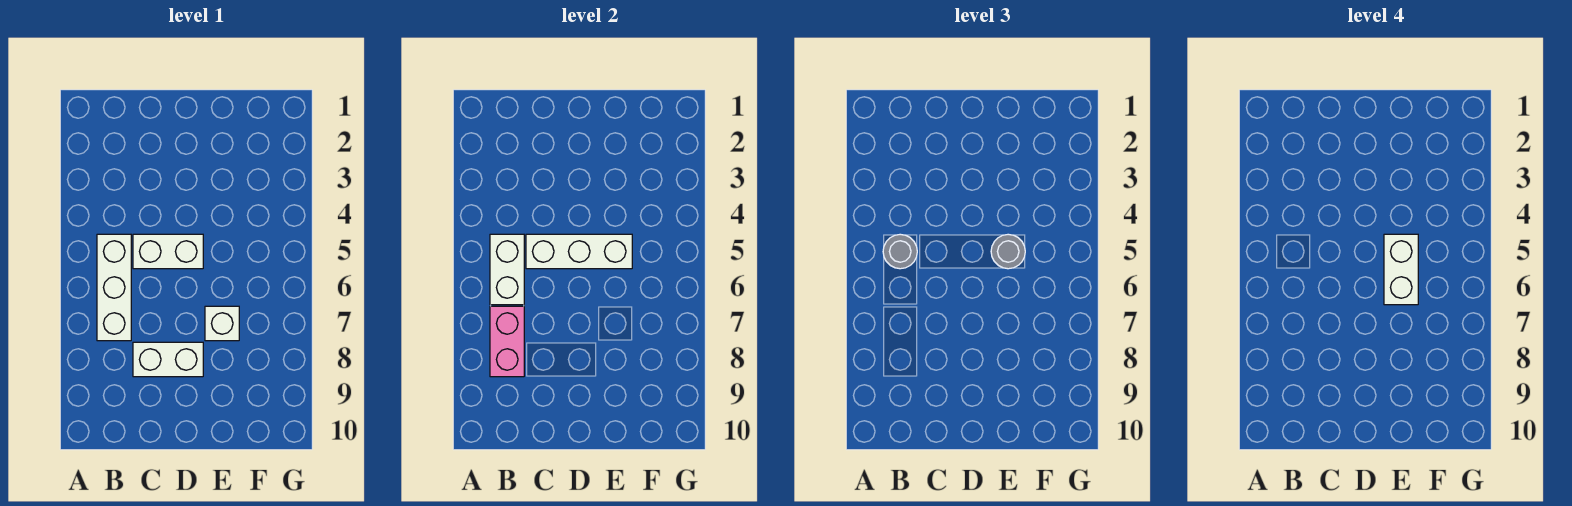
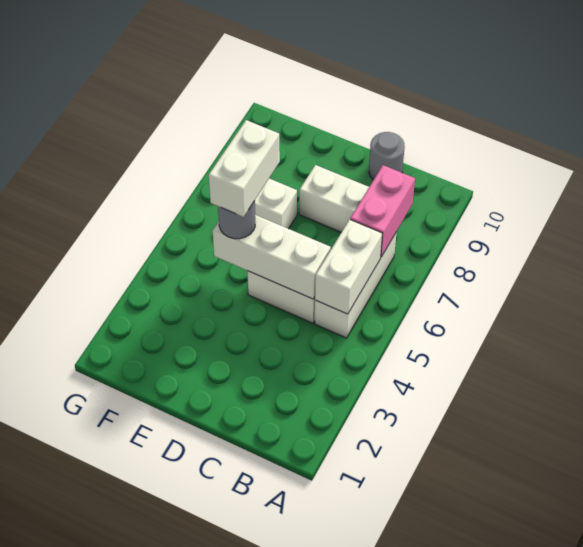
grey round brick B5 level 3 -> grey round brick C10 level 1

